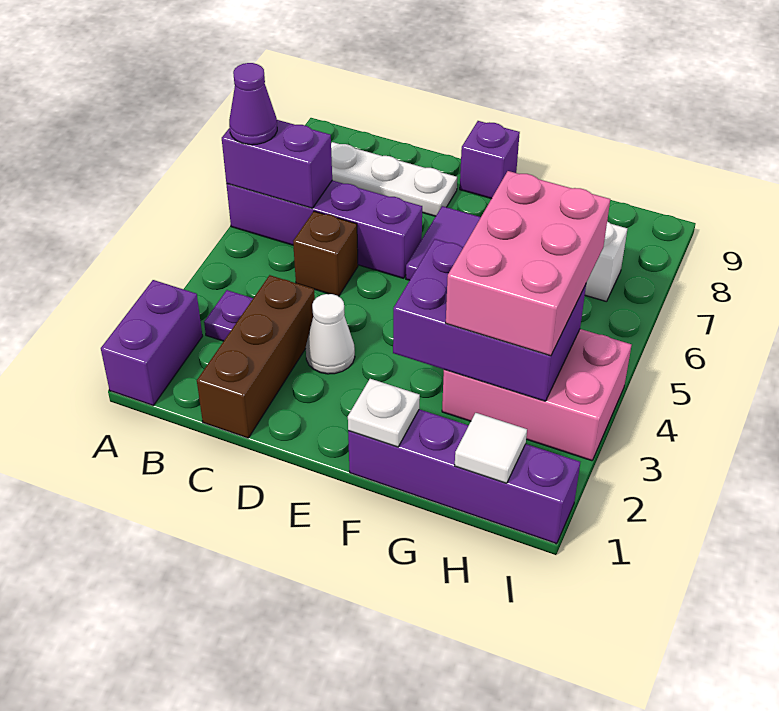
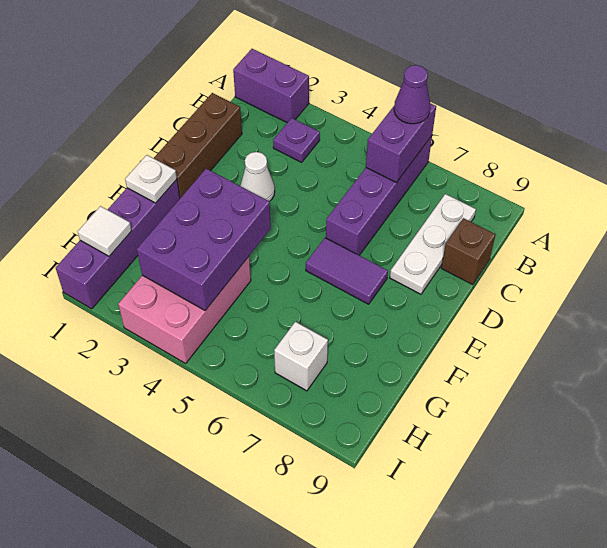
brown brick C1:C3 level 1 -> brown brick C1:E1 level 1
brown brick C5 level 1 -> brown brick C9 level 1
purple brick E9 level 1 -> none
pink brick G3:H5 level 3 -> none

